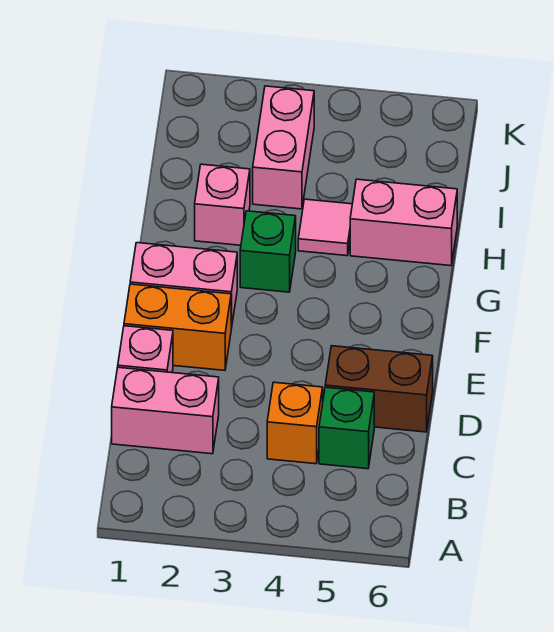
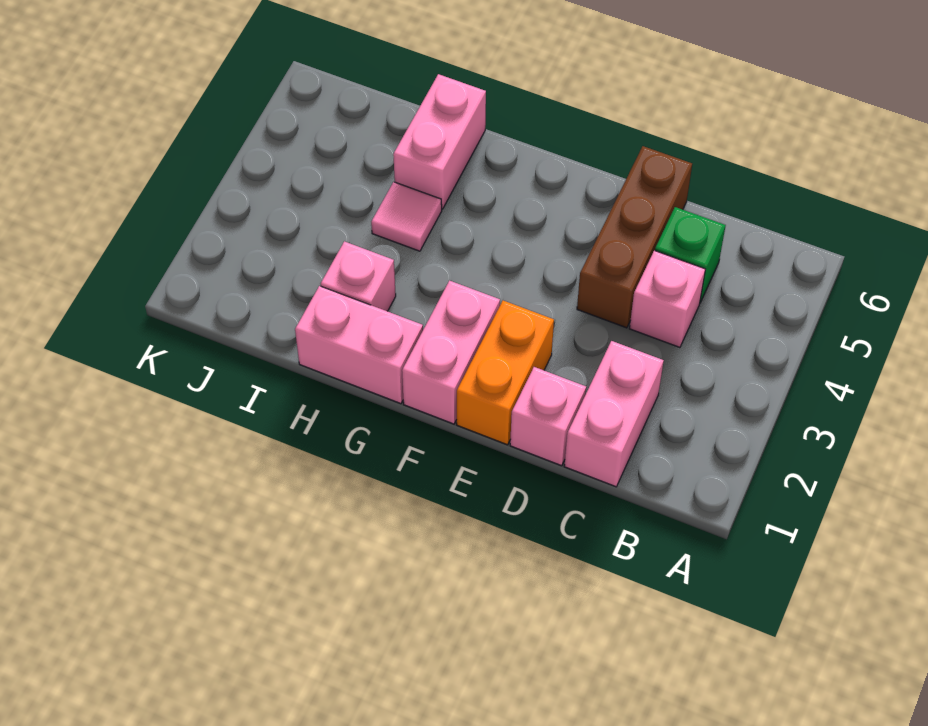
orange brick C4 level 1 -> pink brick C4 level 1
brown brick D5:D6 level 1 -> brown brick D4:D6 level 1
green brick G3 level 1 -> none
pink brick I3:J3 level 1 -> pink brick G1:H1 level 1

